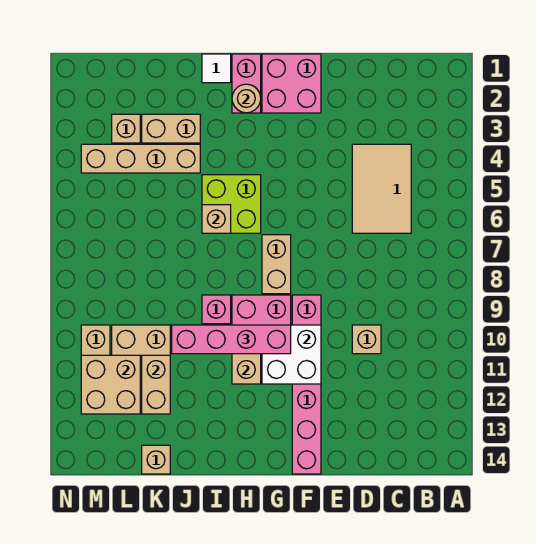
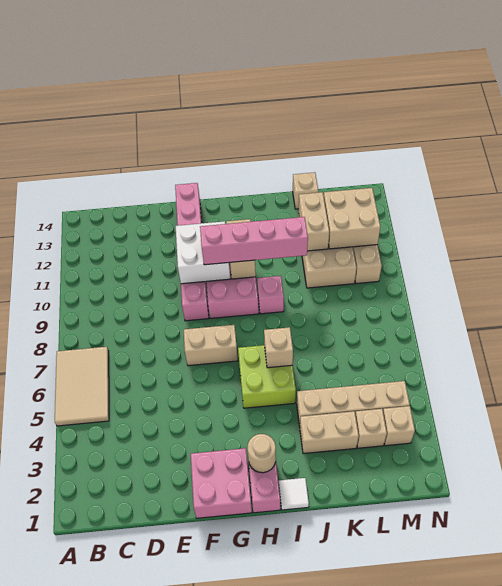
tan tile C4:D6 level 1 -> tan tile A5:B7 level 1
tan brick D10 level 1 -> tan brick M3 level 1
tan brick G7:G8 level 1 -> tan brick F7:G7 level 1

